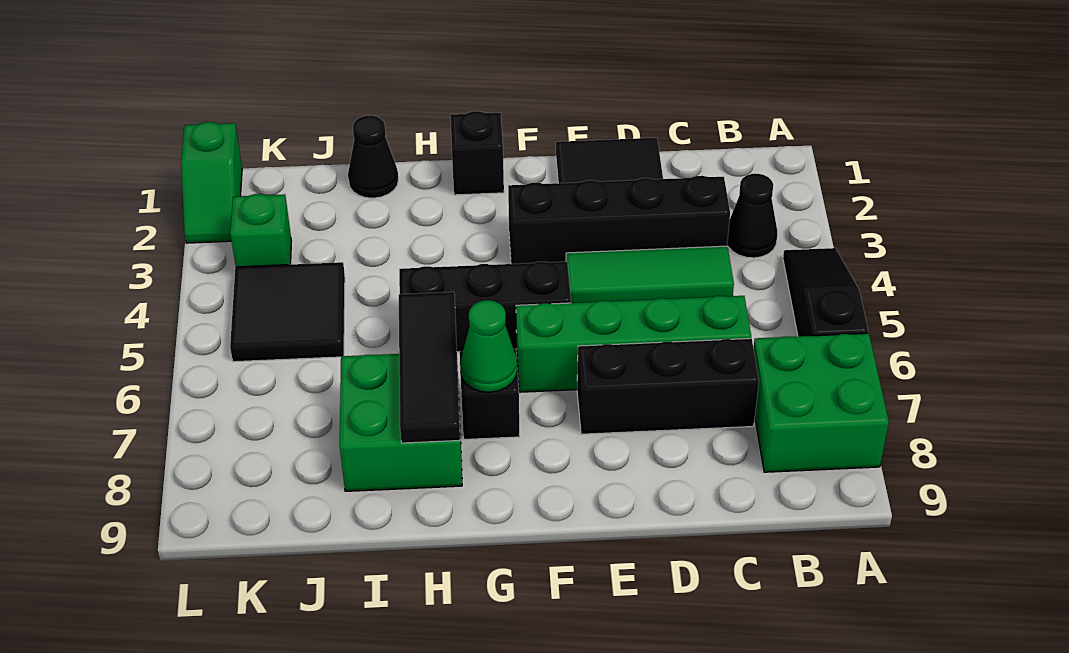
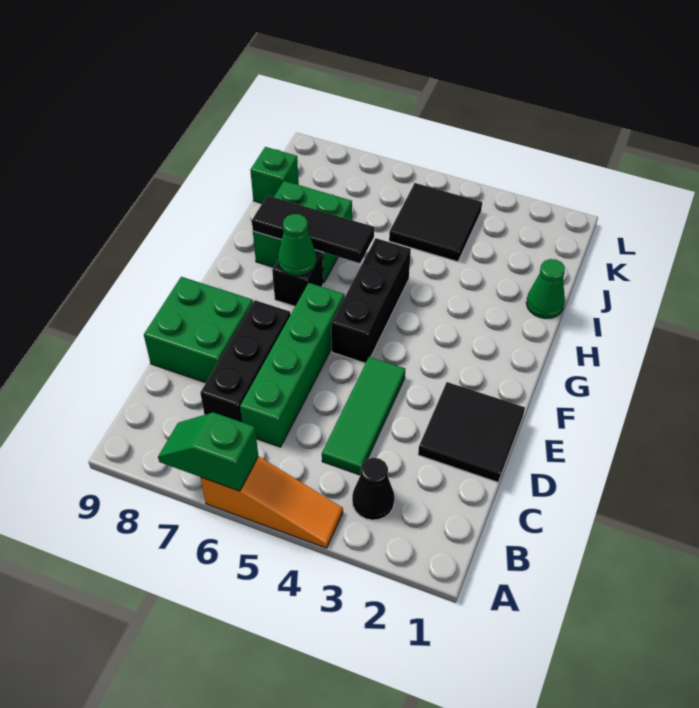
black slope A4:A6 level 1 top 6 -> orange slope A4:A6 level 1 top 6
green brick A7:B8 level 1 -> green brick D8:E9 level 1
black brick C3:F3 level 1 -> none
black brick G1 level 1 -> none
black cone I1 level 1 -> green cone I1 level 1
green brick K3 level 1 -> green brick J9 level 1
green slope L1:L2 level 1 top 1 -> green slope A6:A7 level 2 top 6

